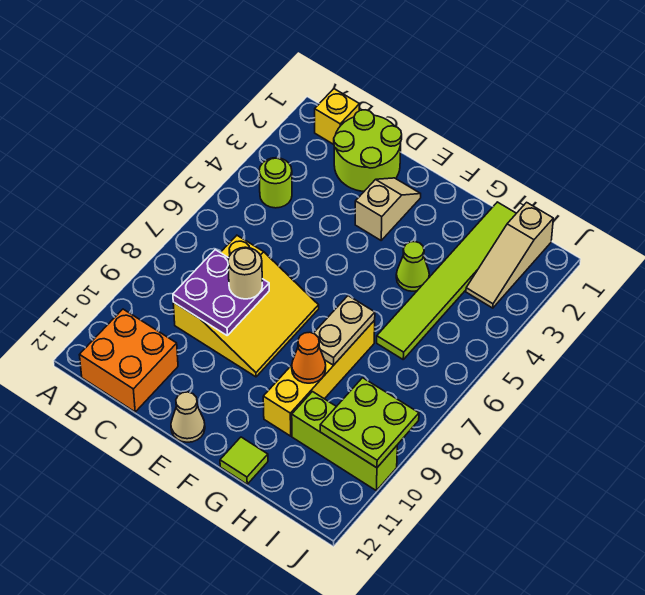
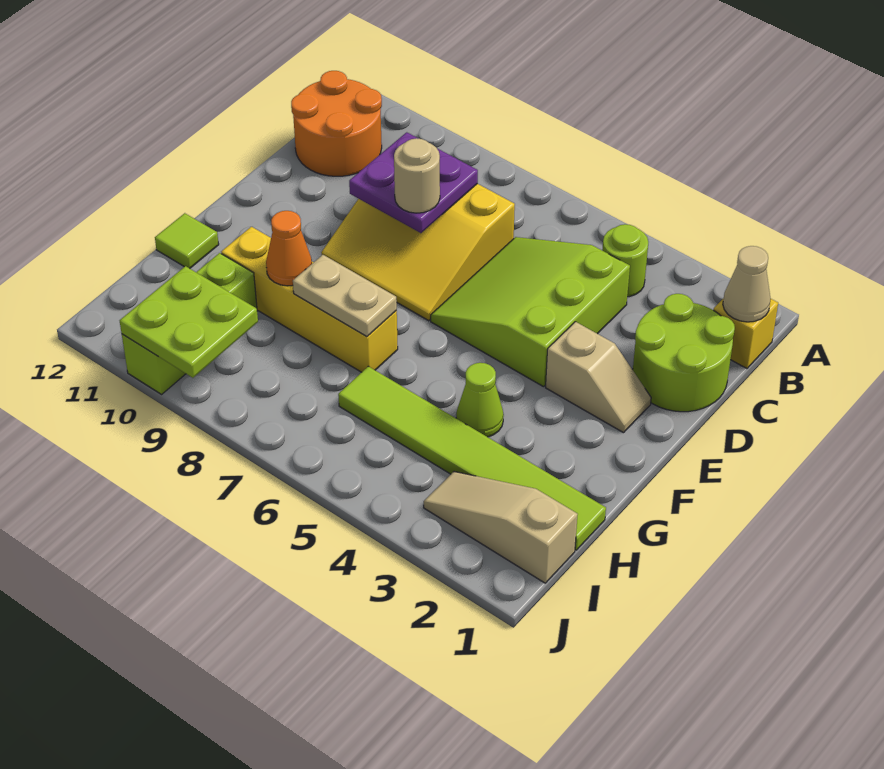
orange brick B11:C12 level 1 -> orange round brick B11:C12 level 1
none -> lime slope C4:E6 level 1 top 4
tan cone E12 level 1 -> tan cone B1 level 2

